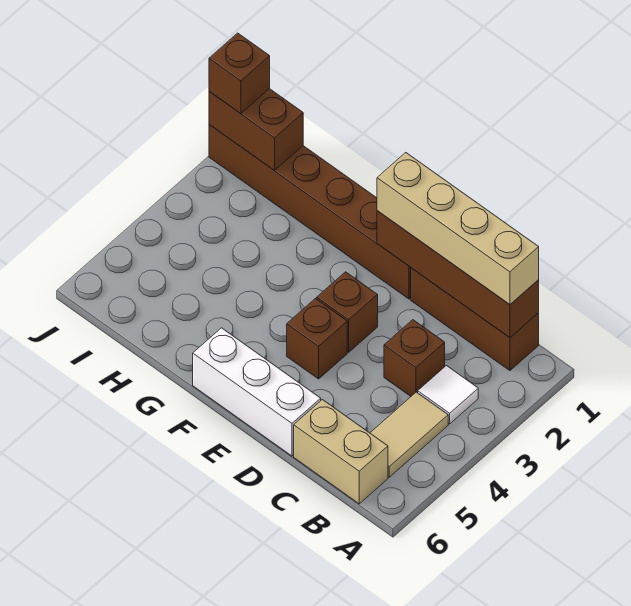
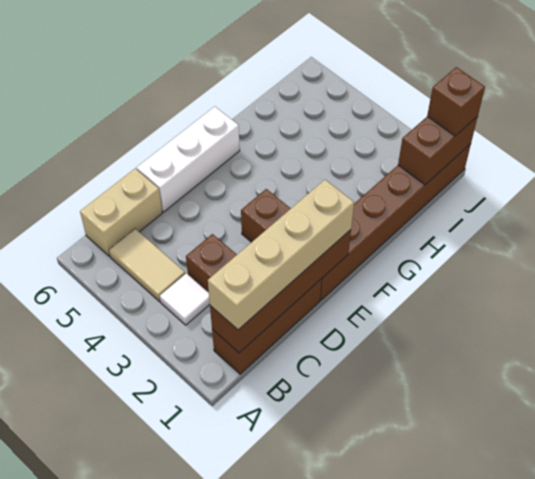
brown brick E4 level 1 -> none

